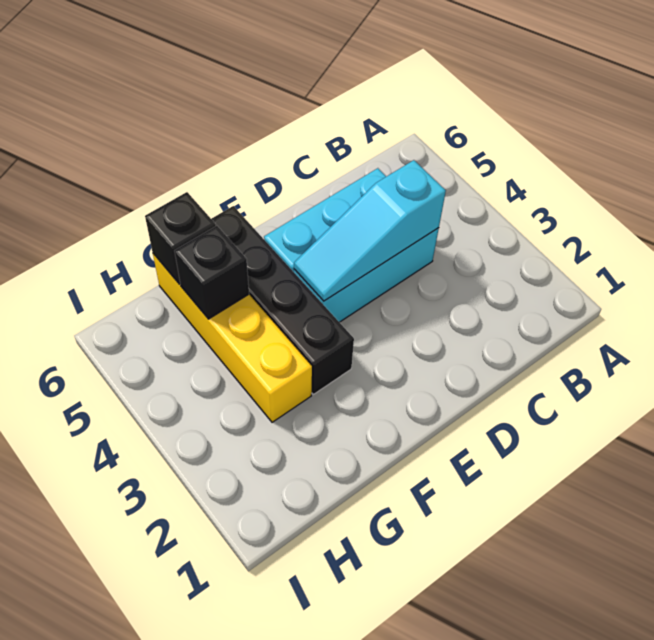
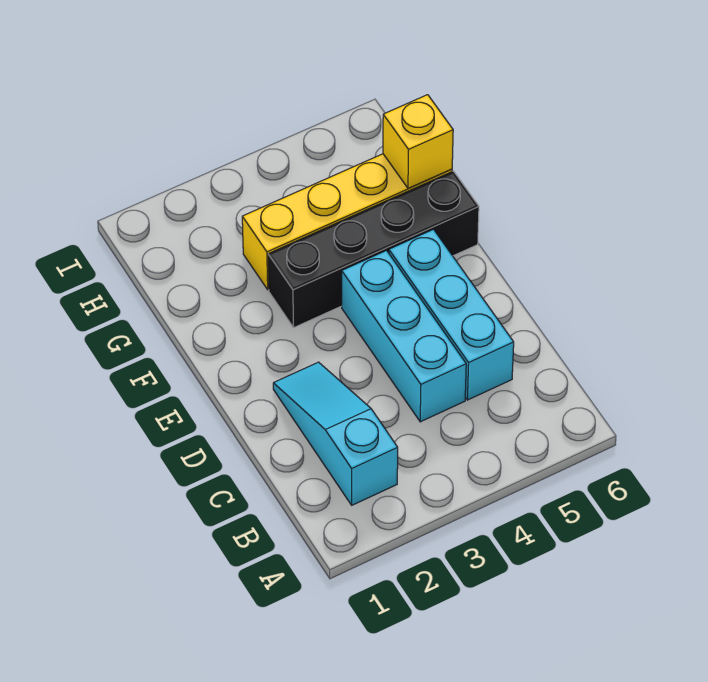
cyan slope C4:E4 level 2 top C -> cyan slope B2:D2 level 1 top B
black brick G5 level 2 -> none
black brick G6 level 2 -> yellow brick G6 level 2

